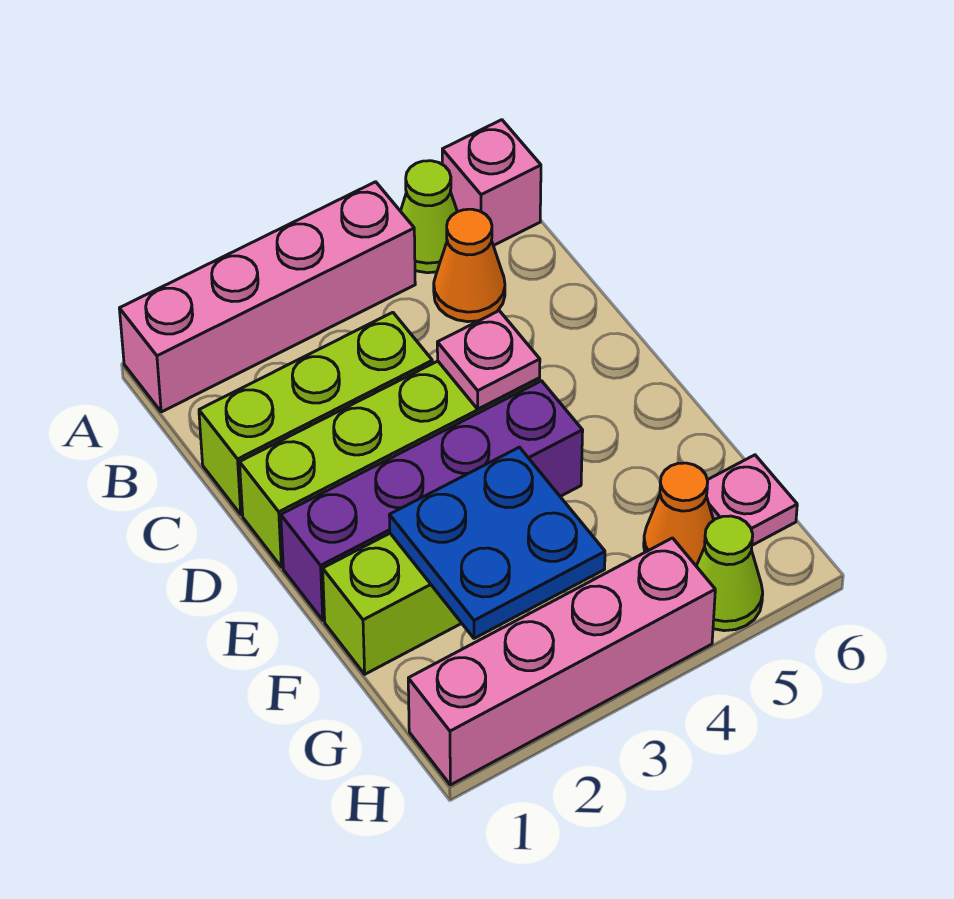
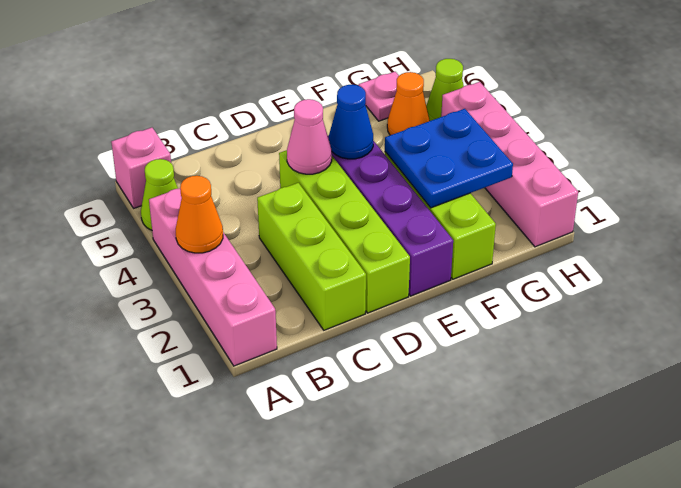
orange cone B5 level 1 -> orange cone A3 level 2
pink plate D4 level 2 -> pink cone D4 level 2
none -> blue cone E4 level 2

